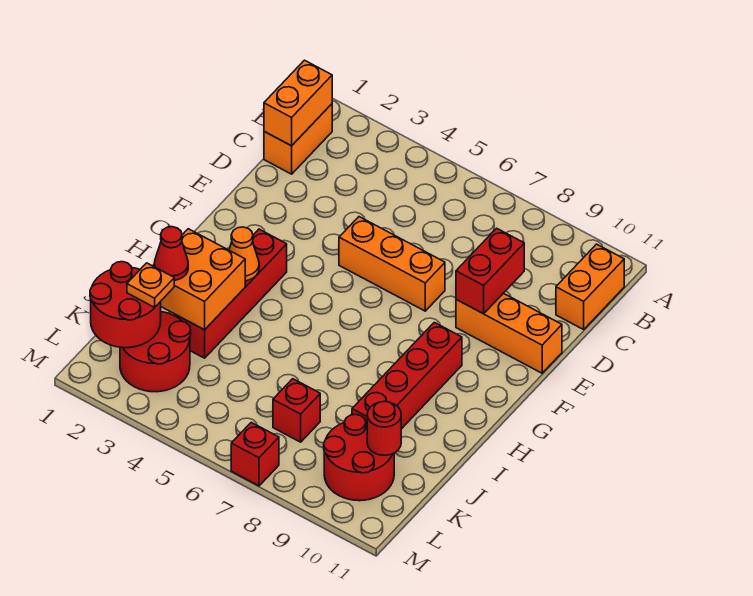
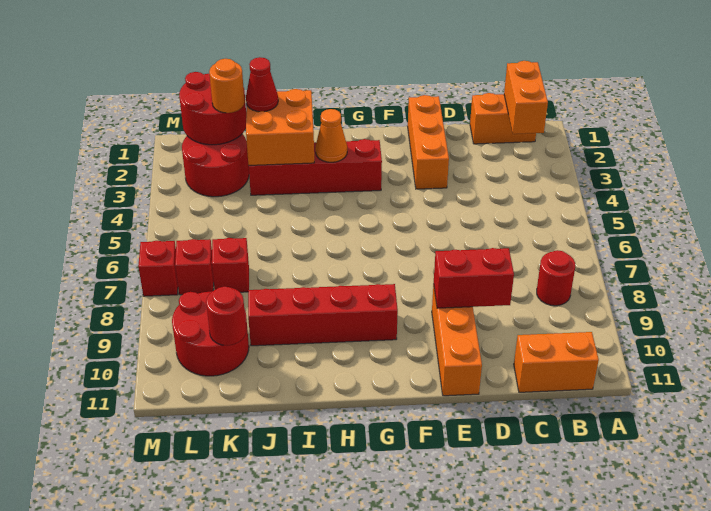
orange brick B1:C1 level 2 -> orange brick B1:B2 level 2
none -> red round brick B8 level 1
orange brick E5:E7 level 1 -> orange brick E1:E3 level 1
orange plate K2 level 3 -> orange round brick K2 level 3
none -> red brick L7 level 1

